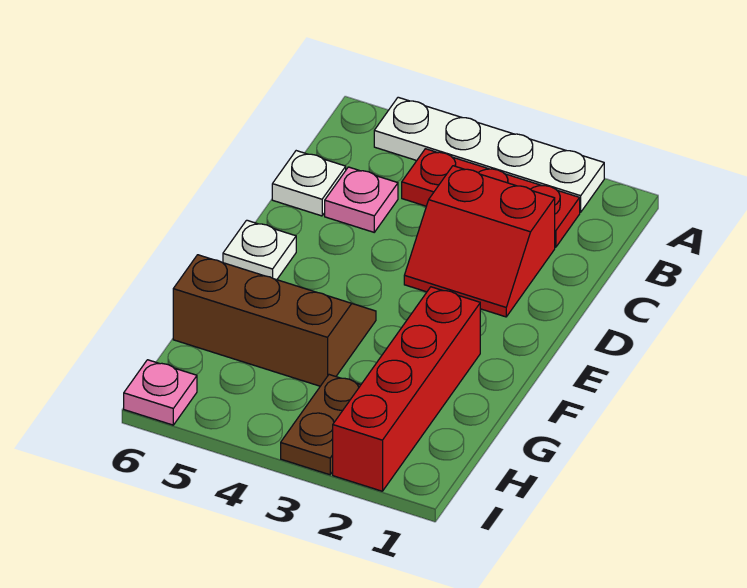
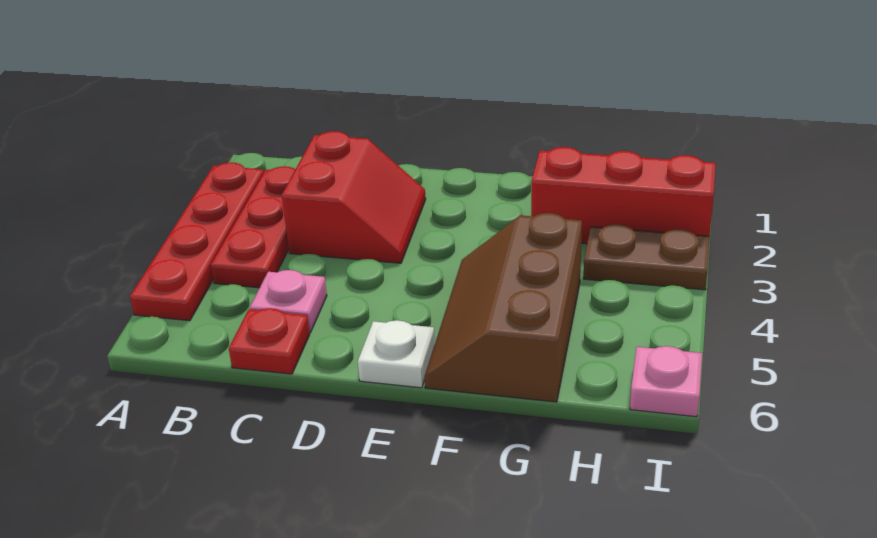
white plate A2:A5 level 1 -> red plate A2:A5 level 1
white plate C6 level 1 -> red plate C6 level 1
red brick F2:I2 level 1 -> red brick G2:I2 level 1

